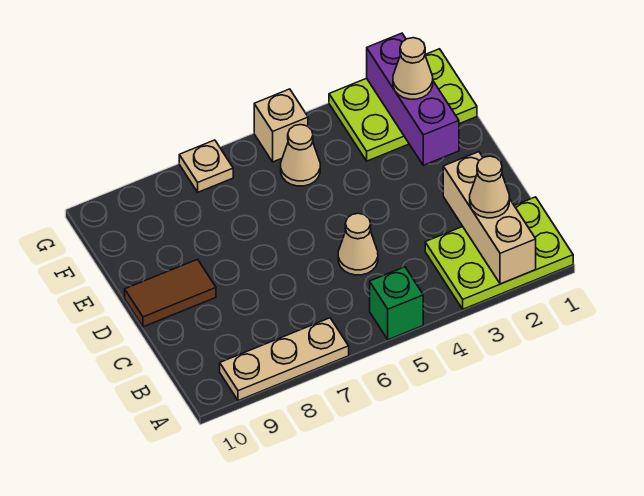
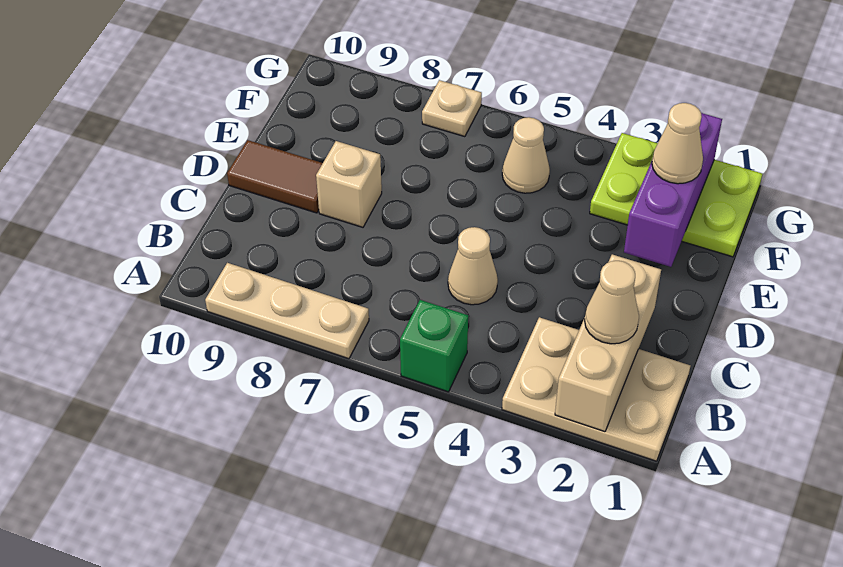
lime plate A1:B3 level 1 -> tan plate A1:B3 level 1
tan brick G5 level 1 -> tan brick D8 level 1

